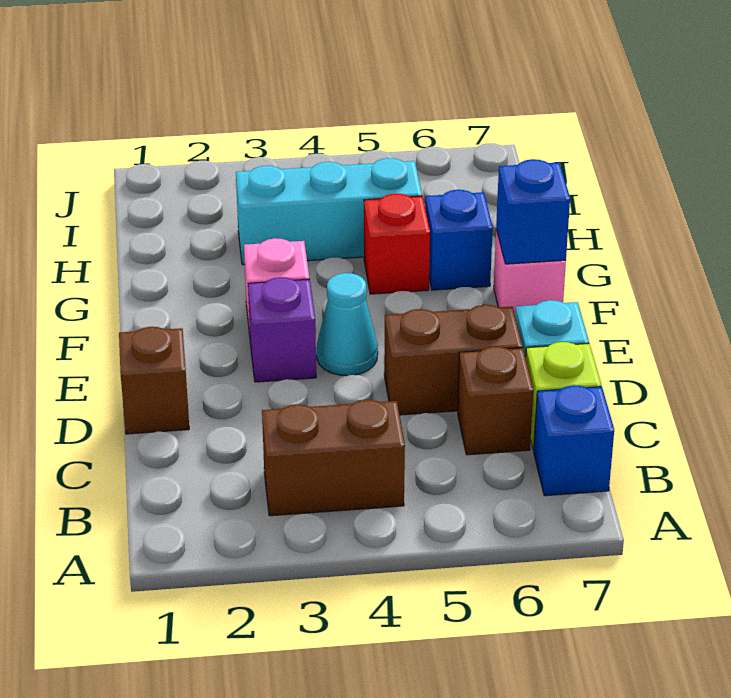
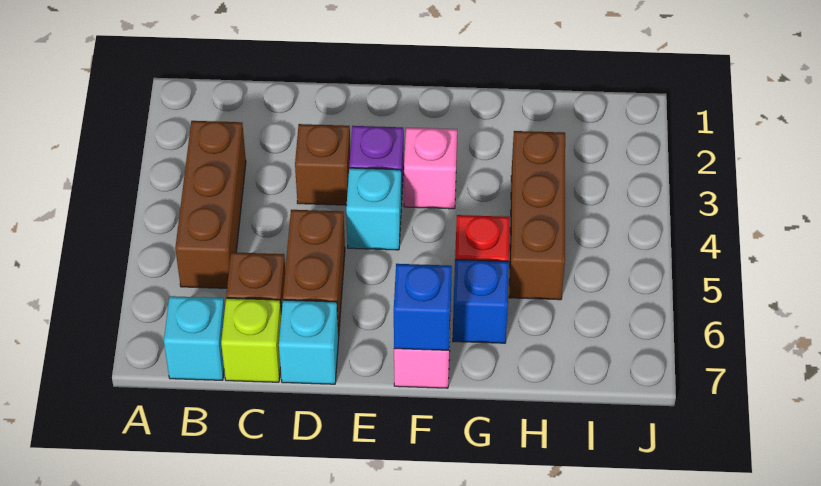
brown brick B3:B4 level 1 -> brown brick B3:B5 level 1
blue brick B7 level 1 -> cyan brick B7 level 1
brown brick D1 level 1 -> brown brick D3 level 1
cyan cone E4 level 1 -> cyan brick E4 level 1
cyan brick H3:H5 level 1 -> brown brick H3:H5 level 1

